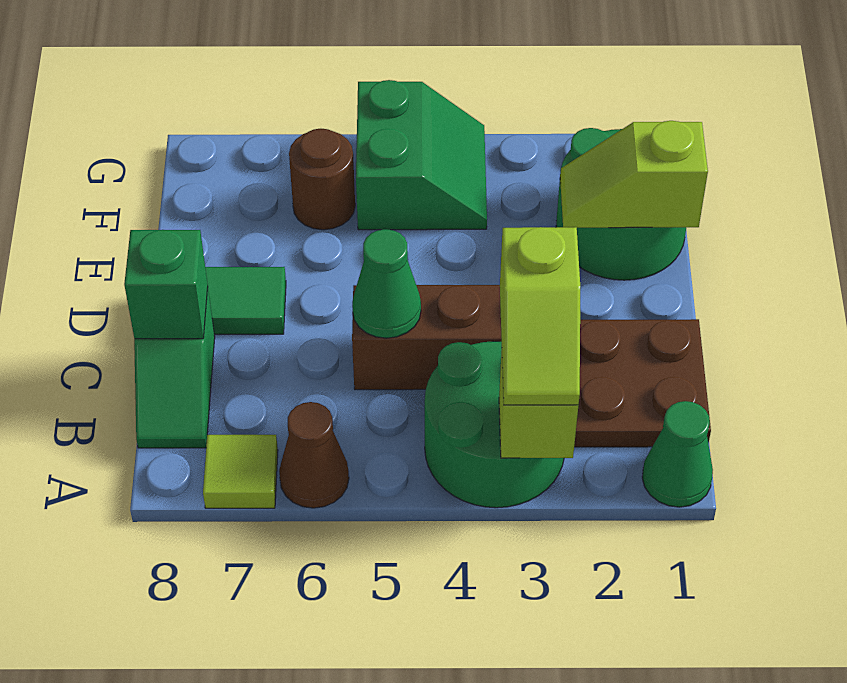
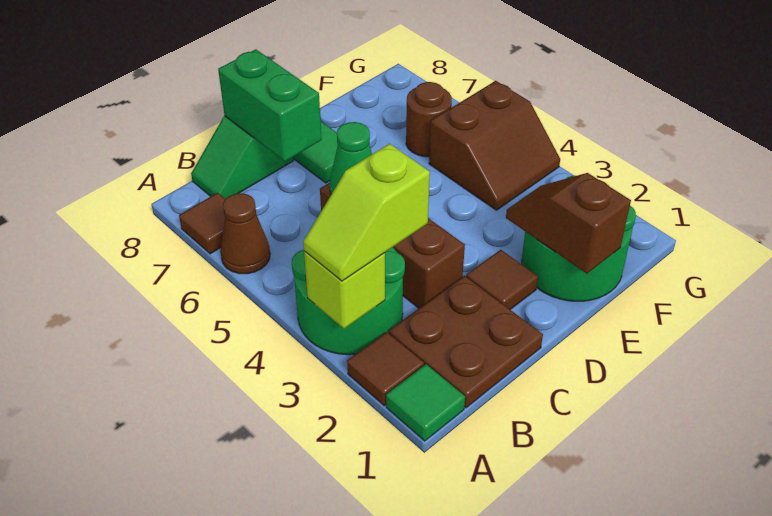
green cone A1 level 1 -> green tile A1 level 1
none -> brown tile A2 level 1
lime tile A7 level 1 -> brown tile A7 level 1
green brick C8 level 2 -> green brick C7:C8 level 2
none -> brown tile D2 level 1
lime slope E1:E2 level 2 top 1 -> brown slope E1:E2 level 2 top 1
green slope F4:G5 level 1 top 5 -> brown slope F4:G5 level 1 top 5

